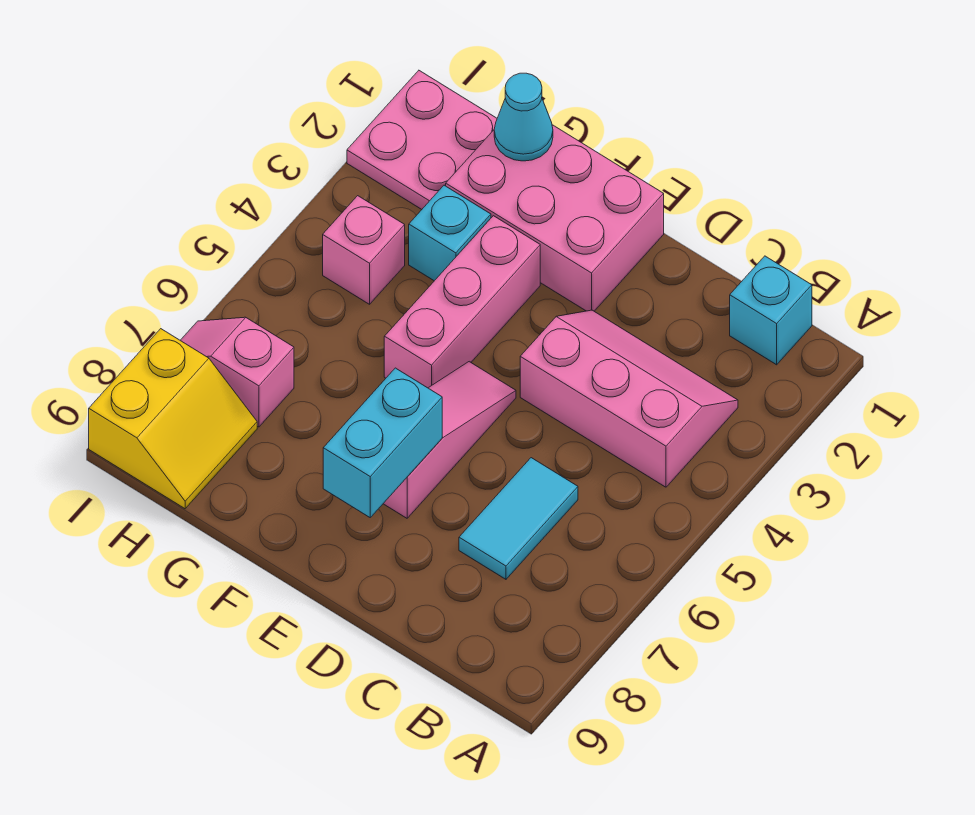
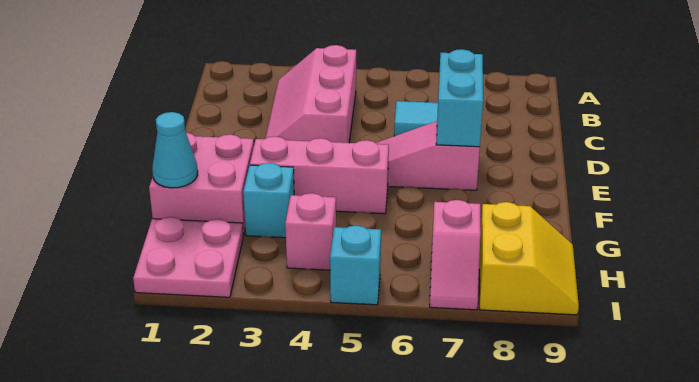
cyan brick B1 level 1 -> cyan brick I5 level 1
pink brick E1:G2 level 1 -> pink brick F1:G2 level 1
cyan brick E7:E8 level 2 -> cyan brick D7:E7 level 2
yellow slope H8:I9 level 1 top I -> yellow slope H8:I9 level 1 top 8

